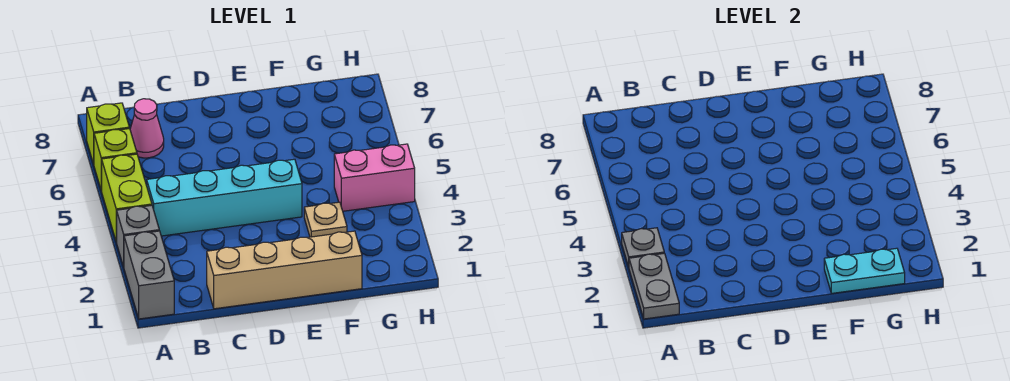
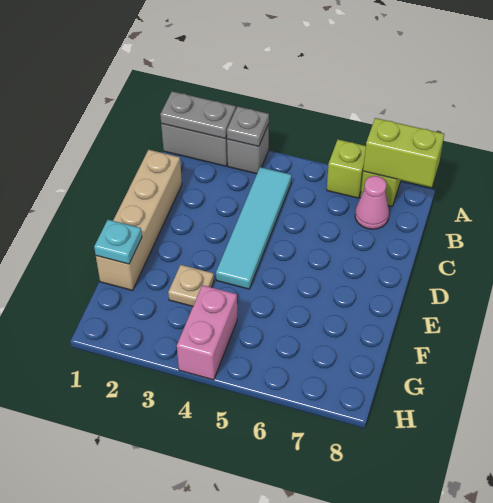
lime brick A4:A5 level 1 -> lime brick A7:A8 level 2
cyan brick B4:E4 level 1 -> cyan tile B4:E4 level 1
cyan plate F1:G1 level 2 -> cyan plate F1 level 2

